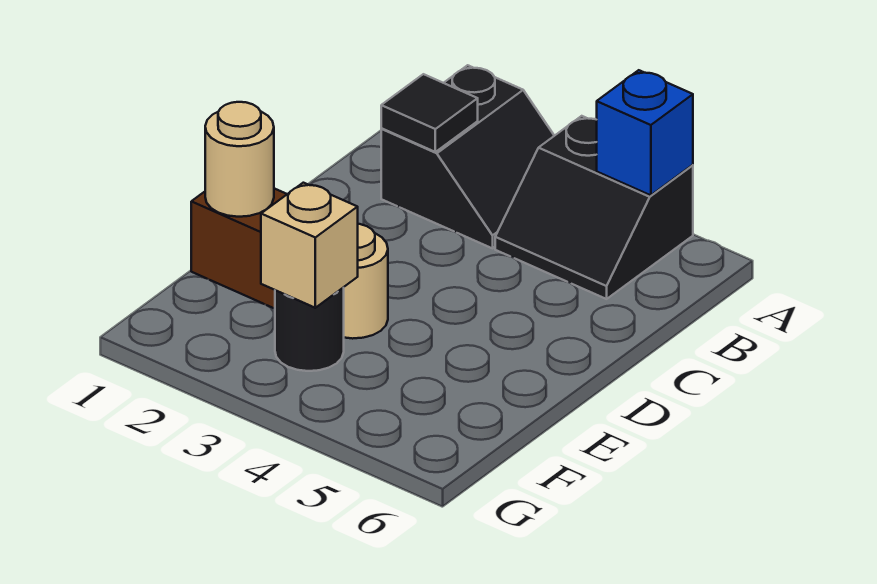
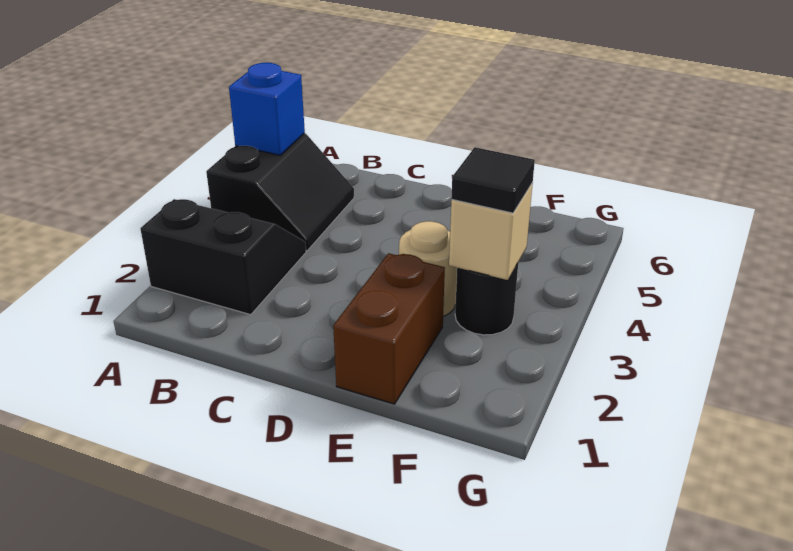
black tile B2 level 2 -> black tile F3 level 3
tan round brick E1 level 2 -> none

